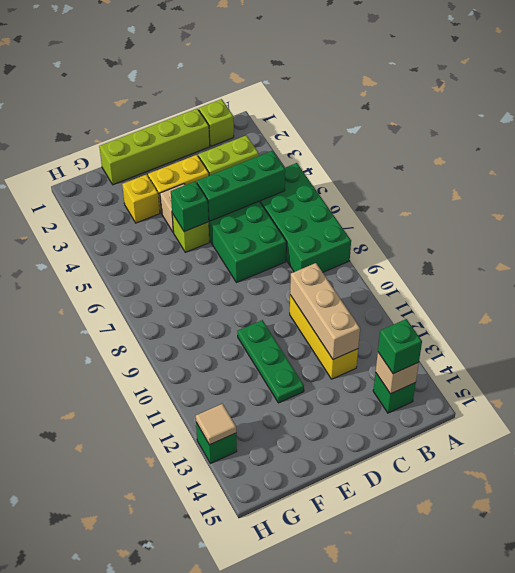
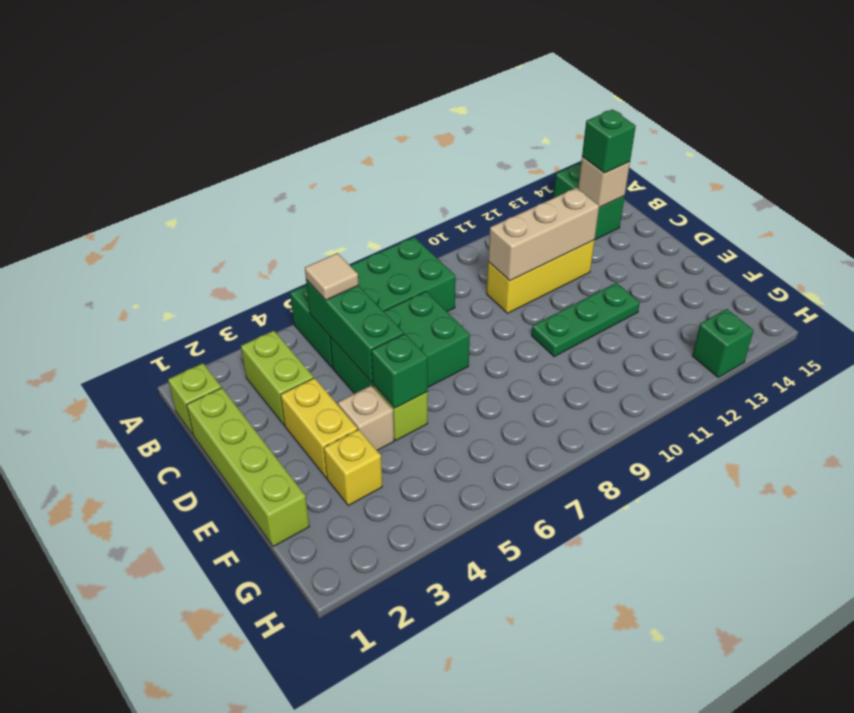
green brick B14 level 1 -> green brick A14:B14 level 1
tan tile H13 level 2 -> tan tile B5 level 3

